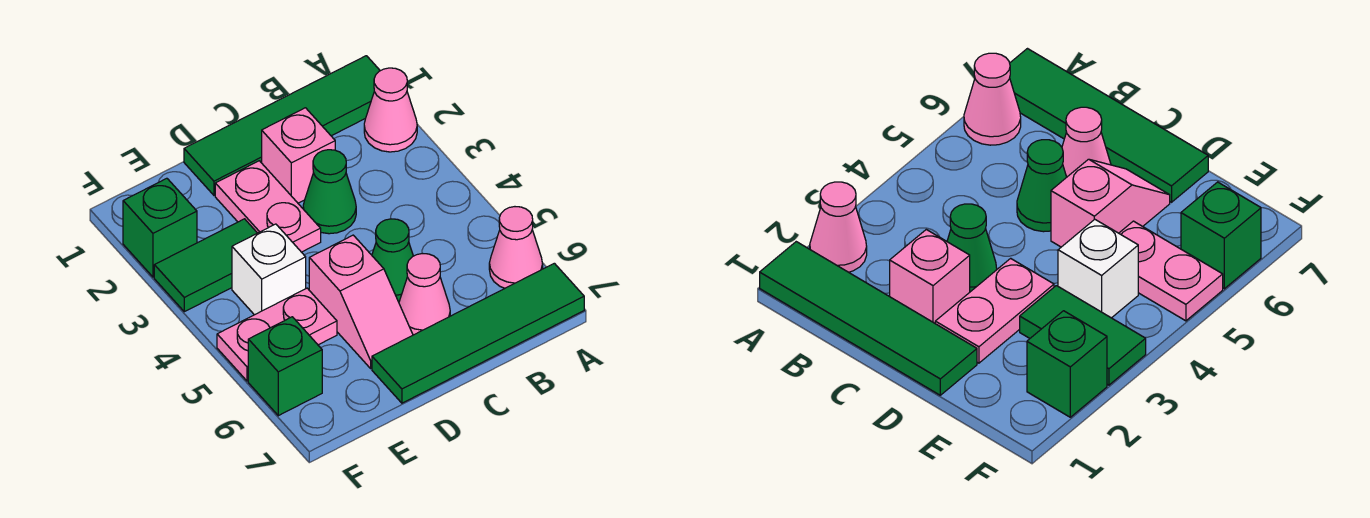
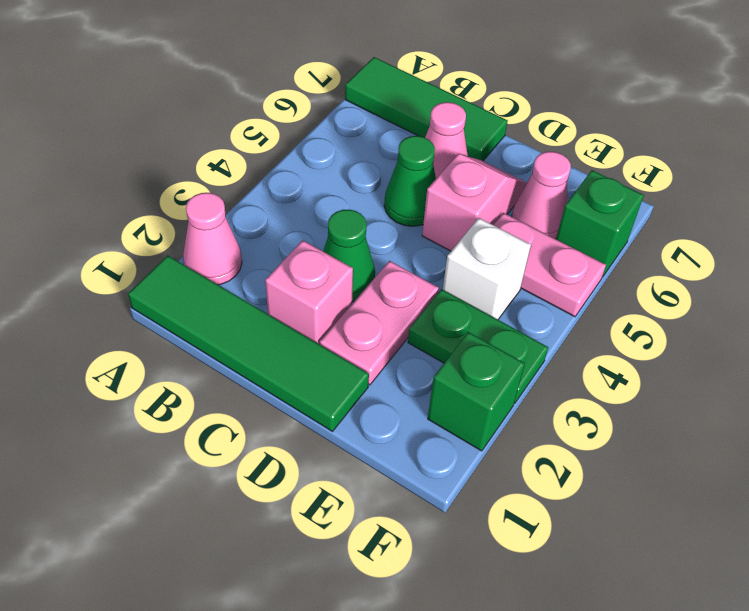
pink cone A6 level 1 -> pink cone E6 level 1
green tile A7:D7 level 1 -> green tile A7:C7 level 1
green tile E3:F3 level 1 -> green plate E3:F3 level 1

